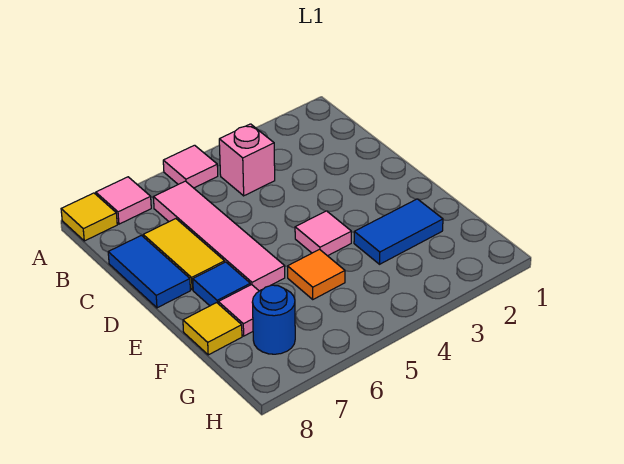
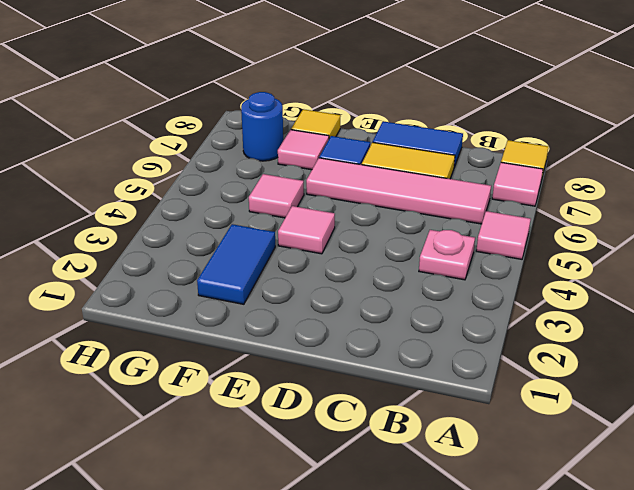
pink brick B4 level 1 -> pink plate B4 level 1
orange tile F5 level 1 -> pink tile F5 level 1

